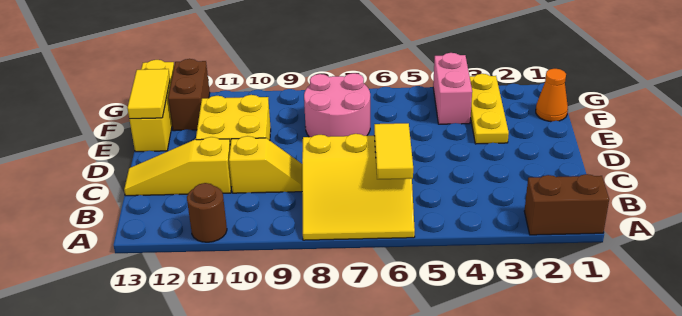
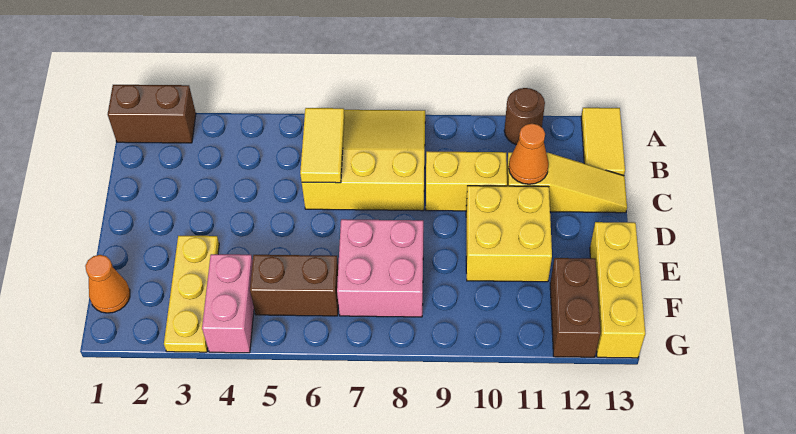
yellow slope C9:C10 level 1 top 10 -> yellow brick C9:C10 level 1
none -> orange cone C11 level 2
pink round brick E7:F8 level 1 -> pink brick E7:F8 level 1
yellow tile E13:F13 level 2 -> yellow tile A13:B13 level 1
none -> brown brick F5:F6 level 1

